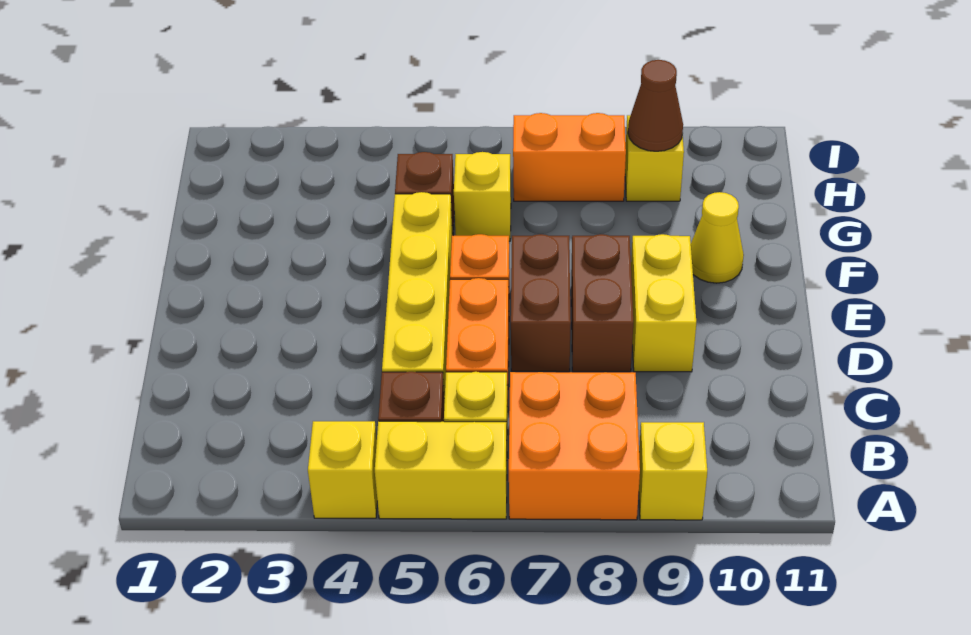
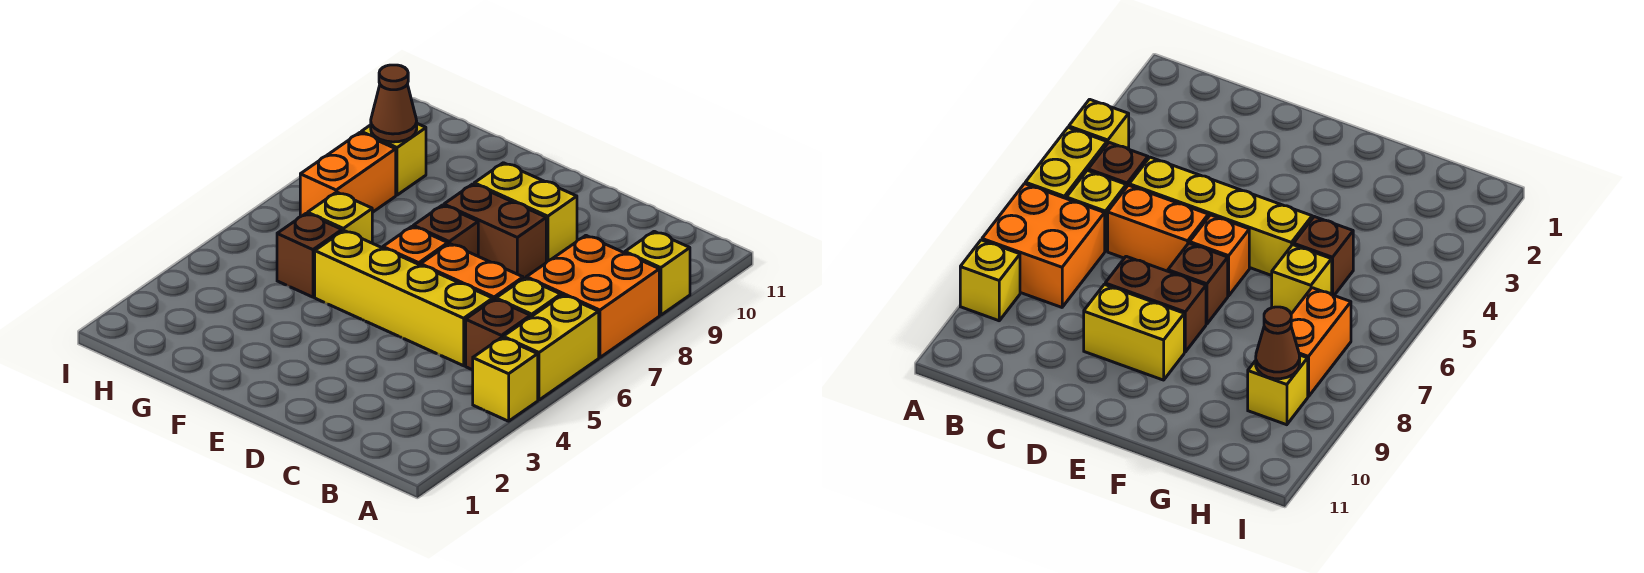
brown brick D7:E7 level 1 -> brown brick E7 level 1
yellow cone F10 level 1 -> none

